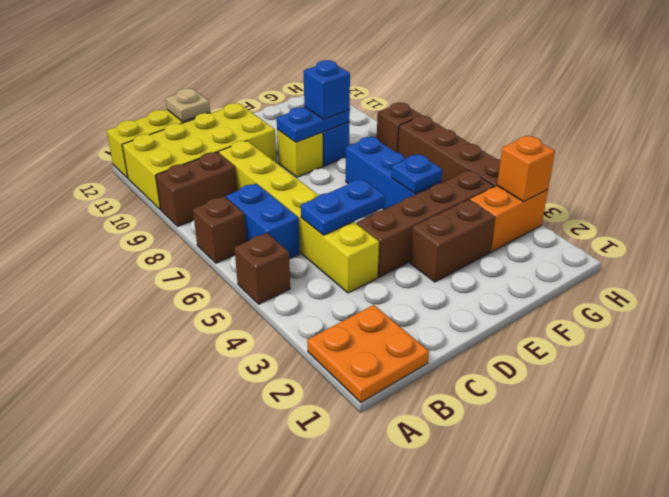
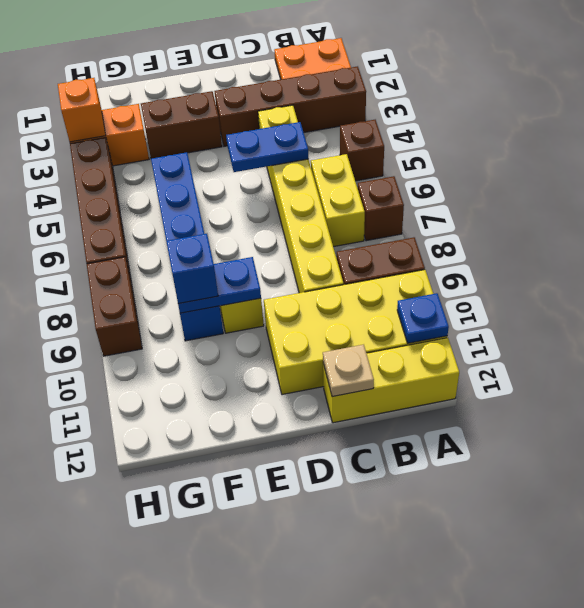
blue brick B6:B7 level 1 -> yellow brick B6:B7 level 1
brown brick D4:G4 level 1 -> brown brick A3:D3 level 1
blue plate F5 level 2 -> blue plate A11 level 2
brown brick H8 level 1 -> brown brick H8:H9 level 1

